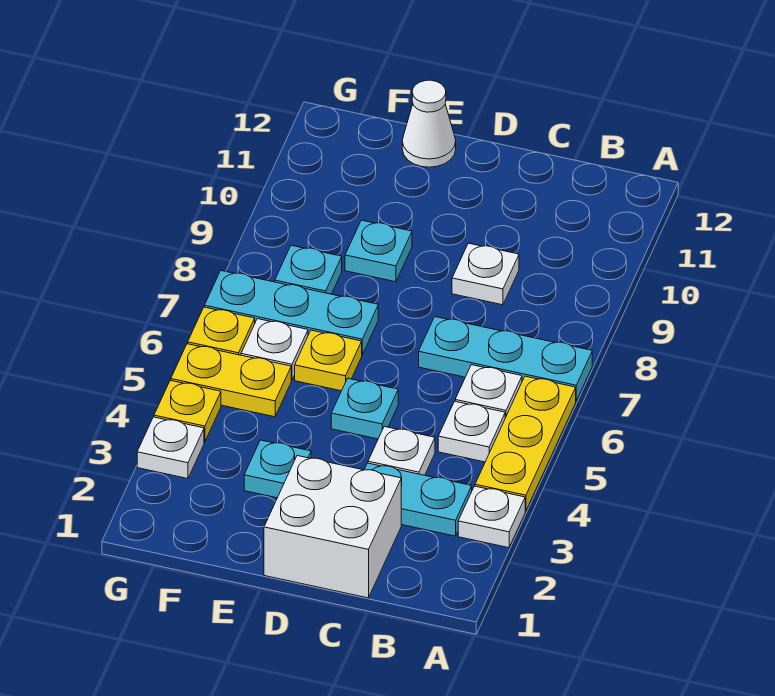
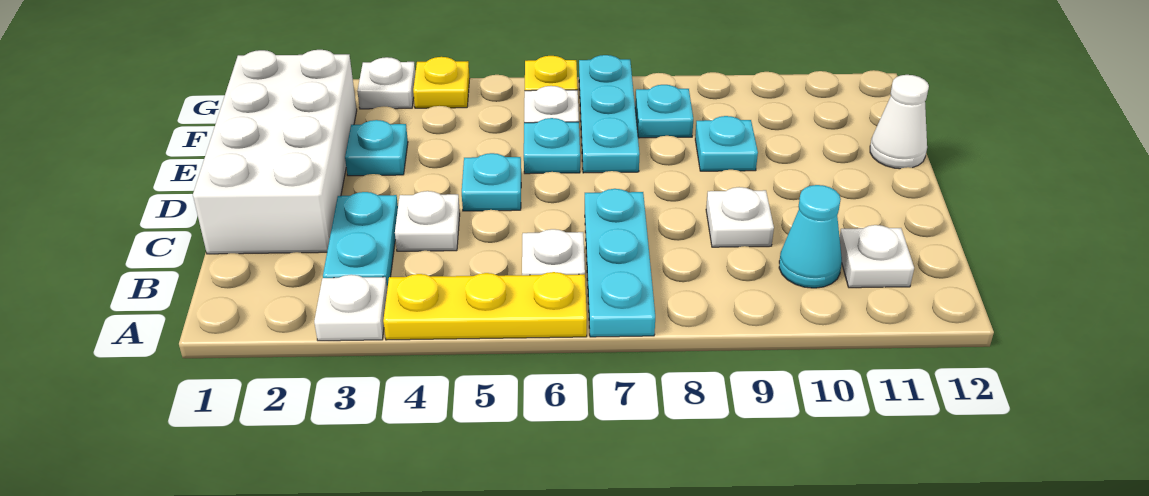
white plate B5 level 1 -> white plate B11 level 1
none -> cyan cone B10 level 1
white brick C1:D2 level 1 -> white brick C1:F2 level 1
yellow plate E6 level 1 -> cyan plate E6 level 1
yellow plate F5:G5 level 1 -> none

